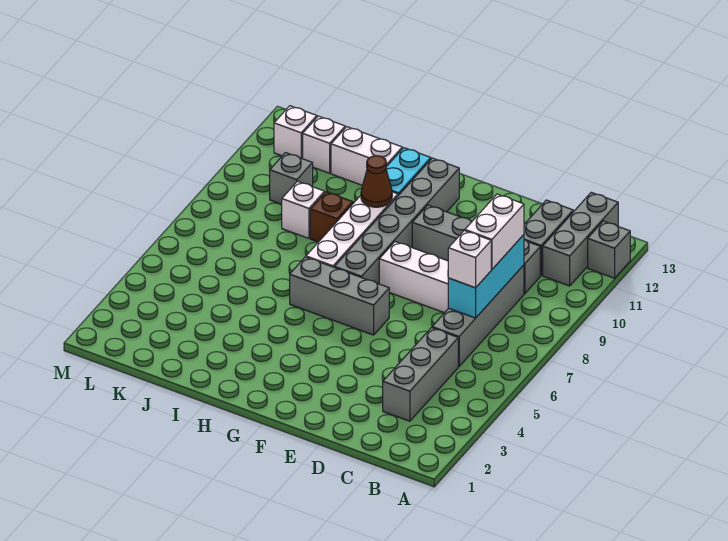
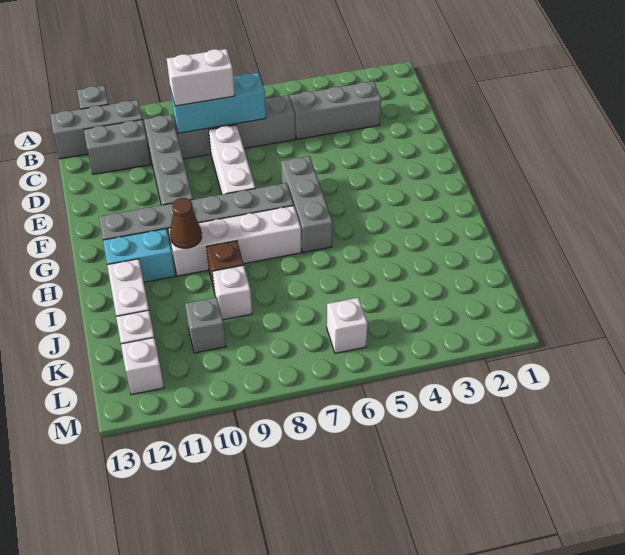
white brick C7 level 3 -> white brick L6 level 1

